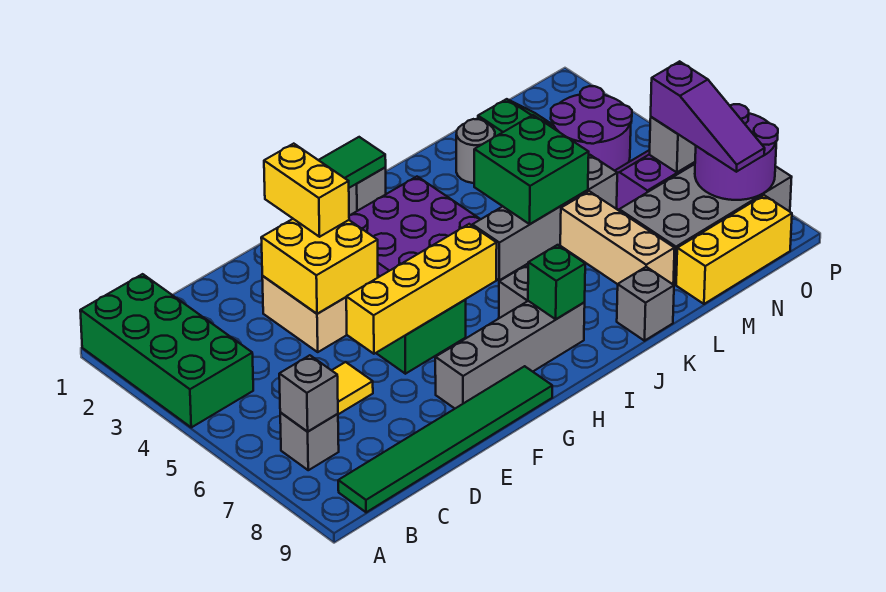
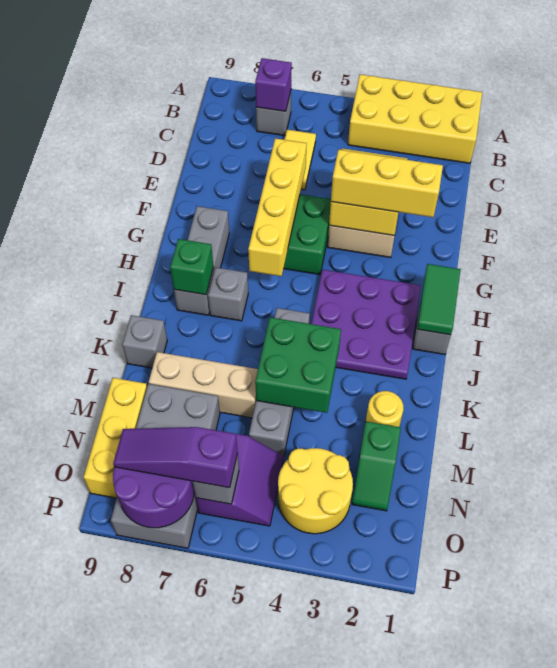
green brick A1:B4 level 1 -> yellow brick A1:B4 level 1
grey brick B7 level 2 -> purple brick B7 level 2
green tile B9:G9 level 1 -> none
yellow brick F2:F3 level 3 -> yellow brick F2:F4 level 3
grey brick F8:I8 level 1 -> grey brick G8:I8 level 1
grey round brick L2 level 1 -> yellow round brick L2 level 1
purple round brick N3:O4 level 1 -> yellow round brick N3:O4 level 1

